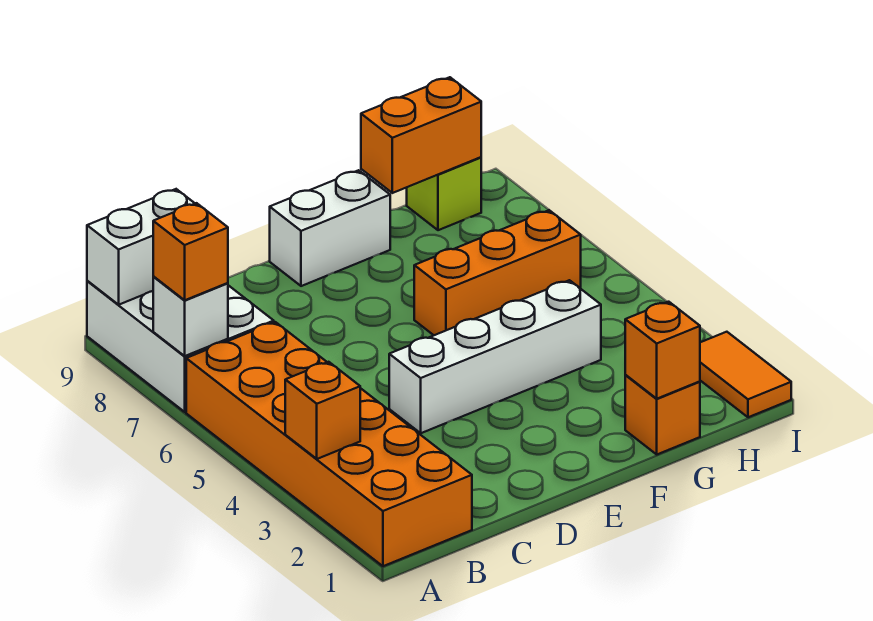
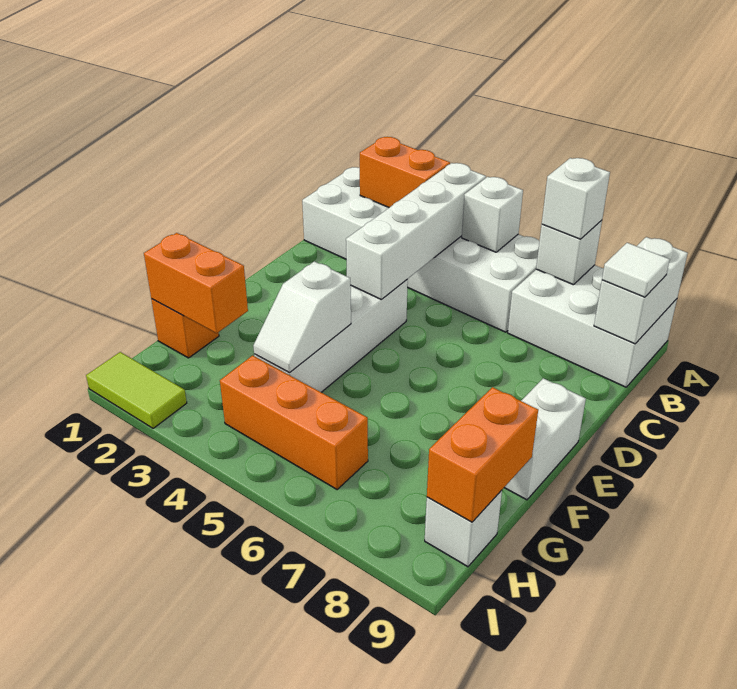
orange brick A1:B6 level 1 -> white brick A1:B6 level 1
orange brick A3 level 2 -> orange brick A2:A3 level 2
none -> white brick A4:D4 level 2
none -> white brick A5 level 2
orange brick A7 level 3 -> white brick A7 level 3
none -> white tile B9 level 3
none -> white slope F4:G4 level 2 top F
orange brick F6:H6 level 1 -> orange brick H4:H6 level 1
orange brick G1 level 2 -> orange brick G1:G2 level 2
lime brick H9 level 1 -> white brick H9 level 1
orange tile I1:I2 level 1 -> lime tile I1:I2 level 1

